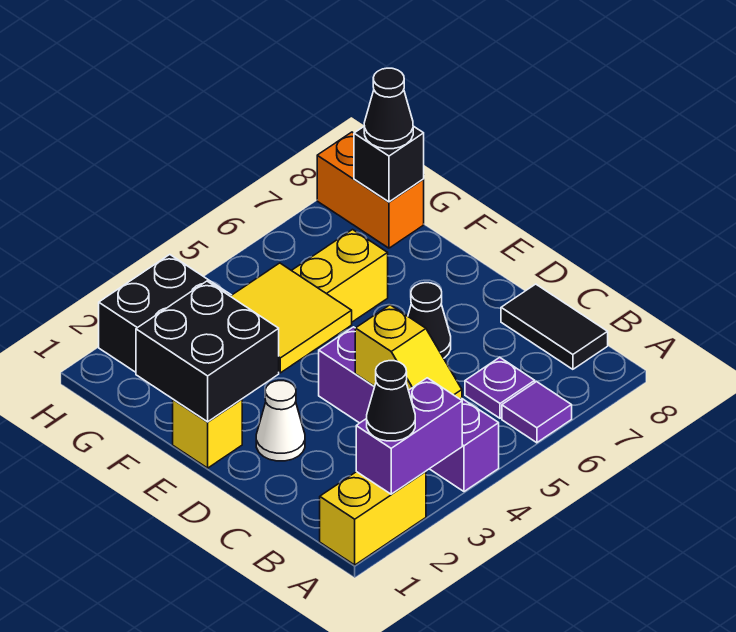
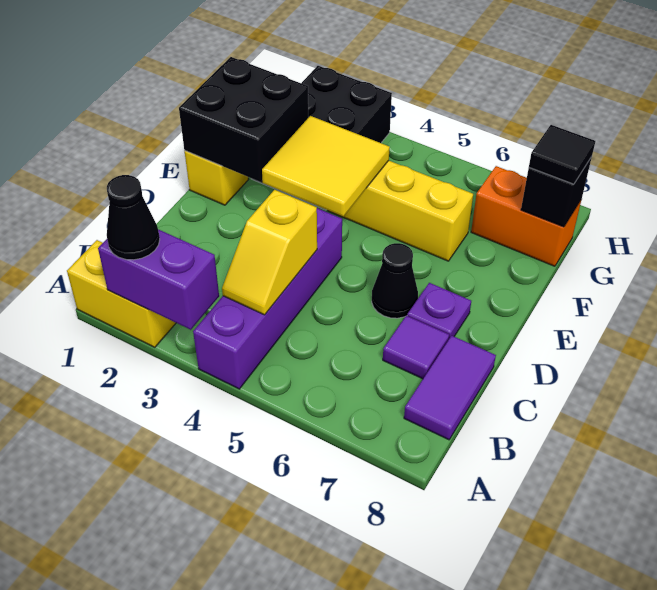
purple tile A6 level 1 -> purple tile C7 level 1
purple plate B6 level 1 -> purple plate D7 level 1
black tile B8:C8 level 1 -> purple tile B8:C8 level 1
white cone D2 level 1 -> none
orange brick G8:H8 level 1 -> orange brick G7:G8 level 1
black cone G8 level 3 -> black tile G8 level 3

